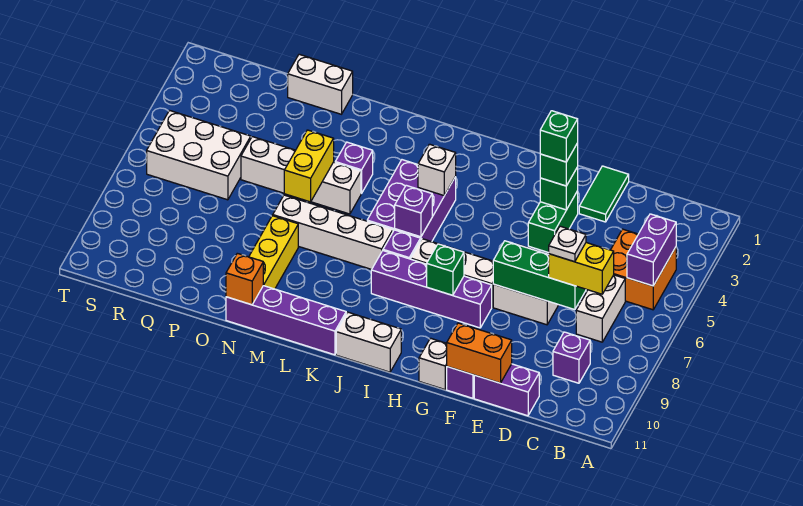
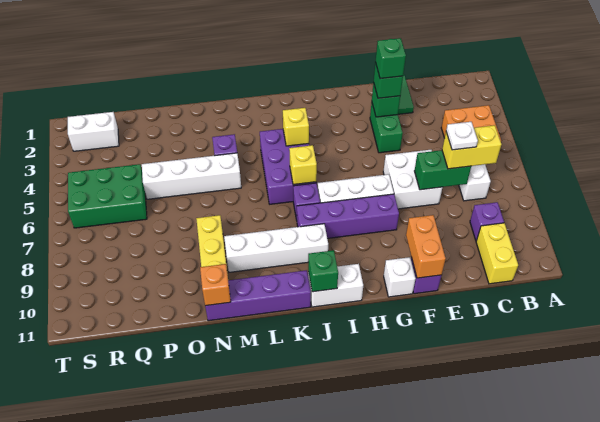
purple brick B4:B5 level 2 -> none
green brick D7:F7 level 2 -> green brick D7:E7 level 2
purple brick D11:E11 level 1 -> none
orange brick E11:F11 level 2 -> orange brick F10:F11 level 2
green brick H8 level 2 -> green brick J11 level 2
white brick J4 level 2 -> yellow brick J4 level 2
purple brick J6 level 2 -> yellow brick J6 level 2
white brick K7:N7 level 1 -> white brick J9:M9 level 1
yellow brick N5:N6 level 2 -> yellow brick C10:C11 level 1
white brick O1:P1 level 1 -> white brick R2:S2 level 1
white brick Q5:S6 level 1 -> green brick Q5:S6 level 1

